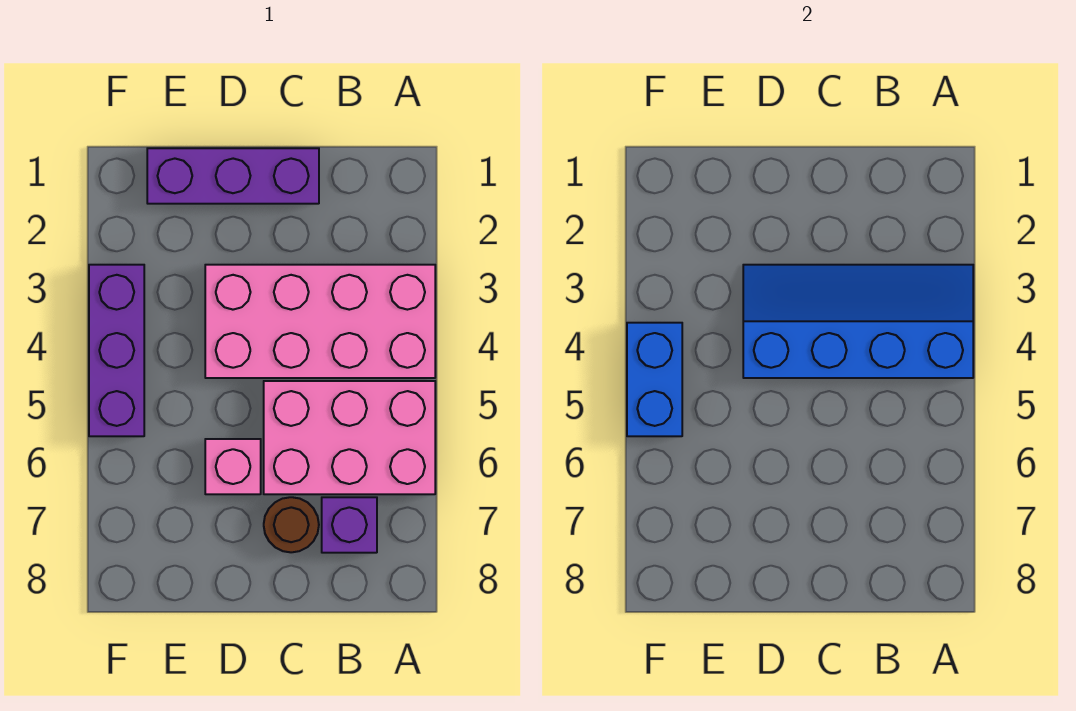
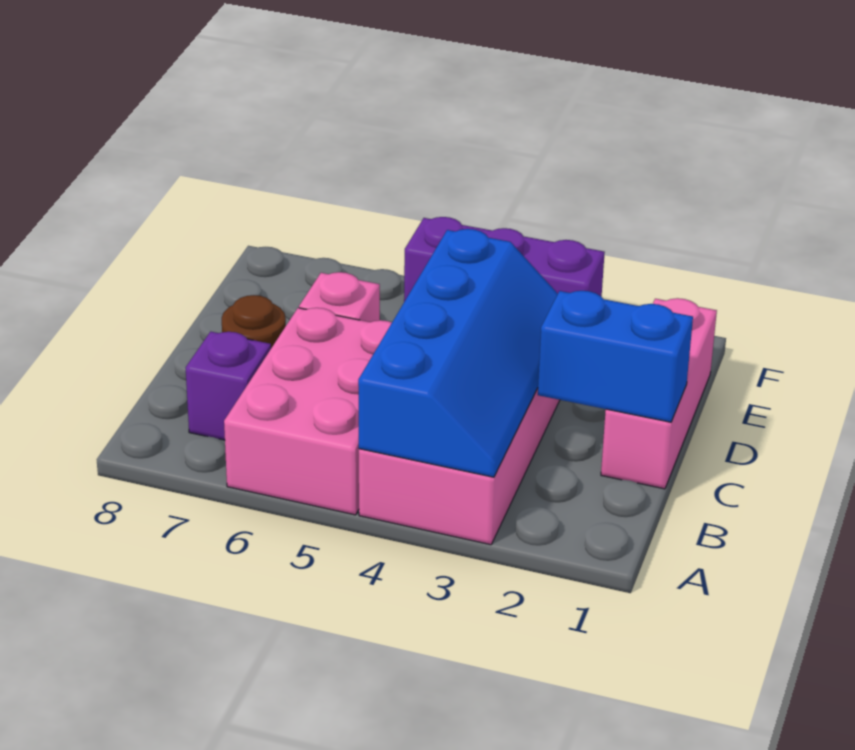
purple brick C1:E1 level 1 -> pink brick C1:E1 level 1
blue brick F4:F5 level 2 -> blue brick C1:C2 level 2

